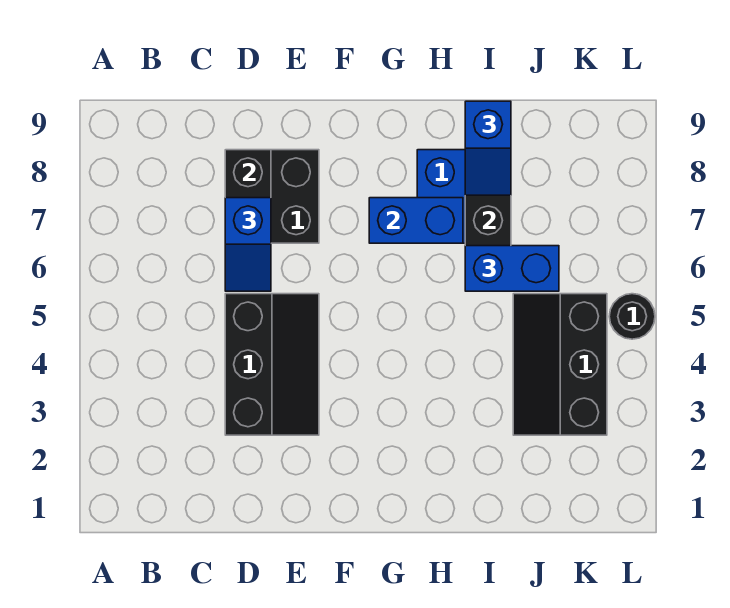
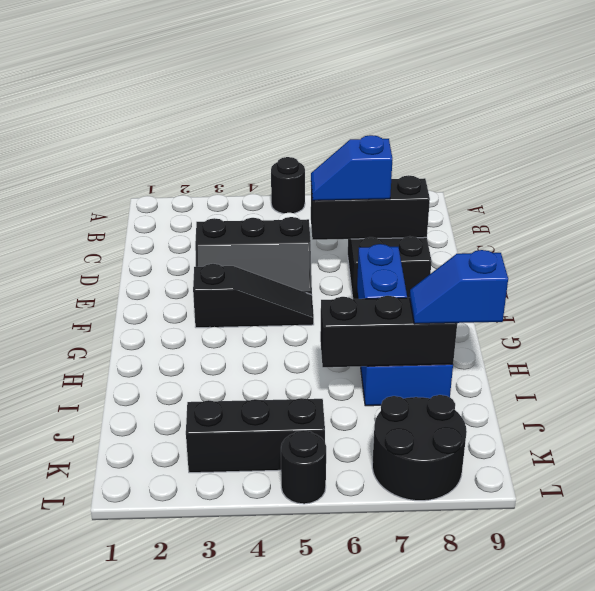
none -> black round brick A5 level 1
none -> black slope F3:F5 level 1 top 3
blue brick I6:J6 level 3 -> none
none -> black round brick K7:L8 level 1

